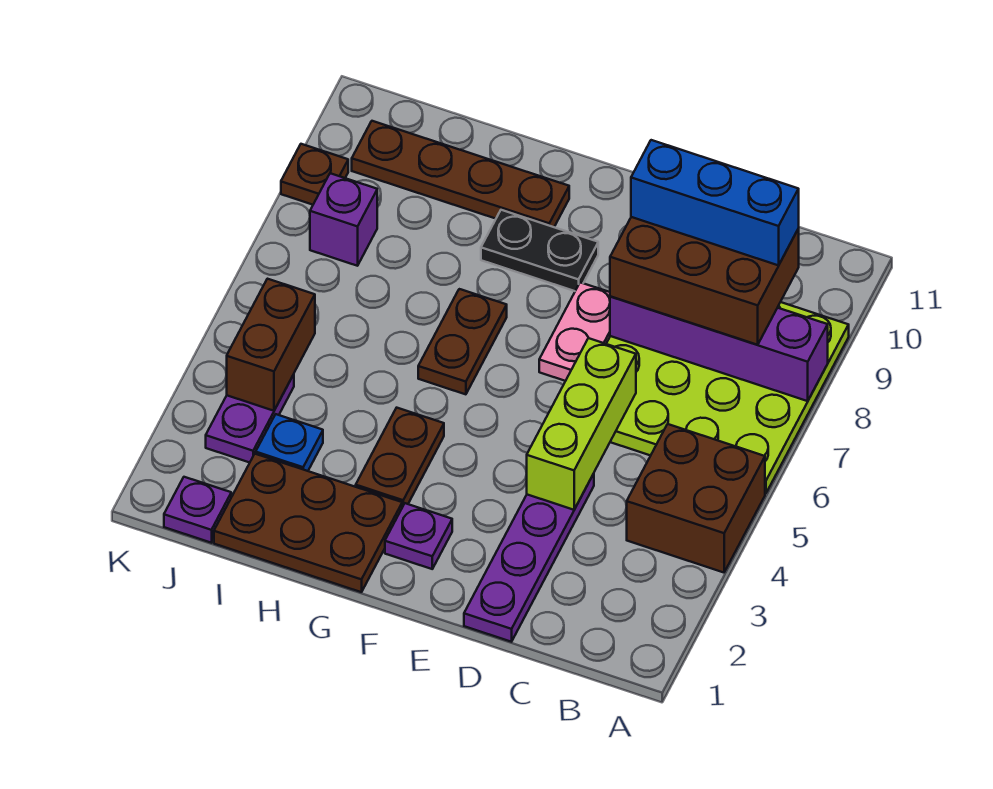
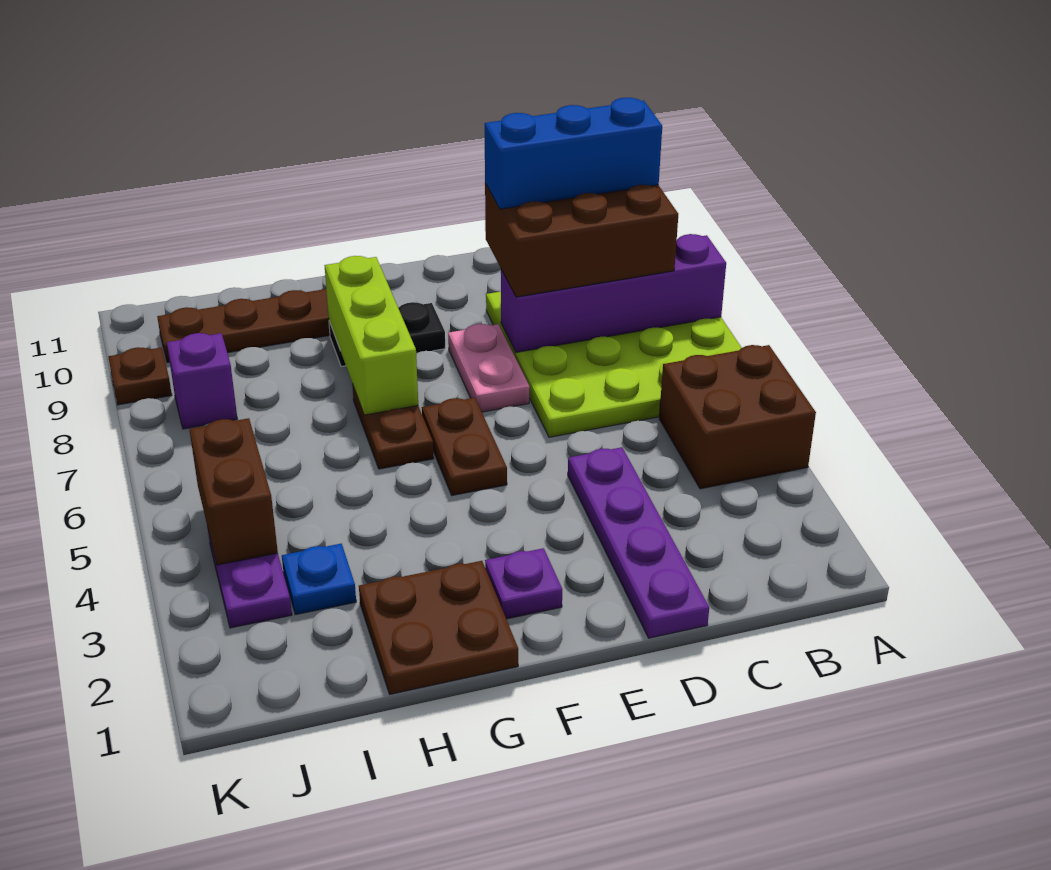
lime brick D4:D6 level 2 -> lime brick G7:G9 level 2
brown plate G1:I2 level 1 -> brown plate G1:H2 level 1
brown plate G3:G4 level 1 -> brown plate F5:F6 level 1
purple plate J1 level 1 -> none

